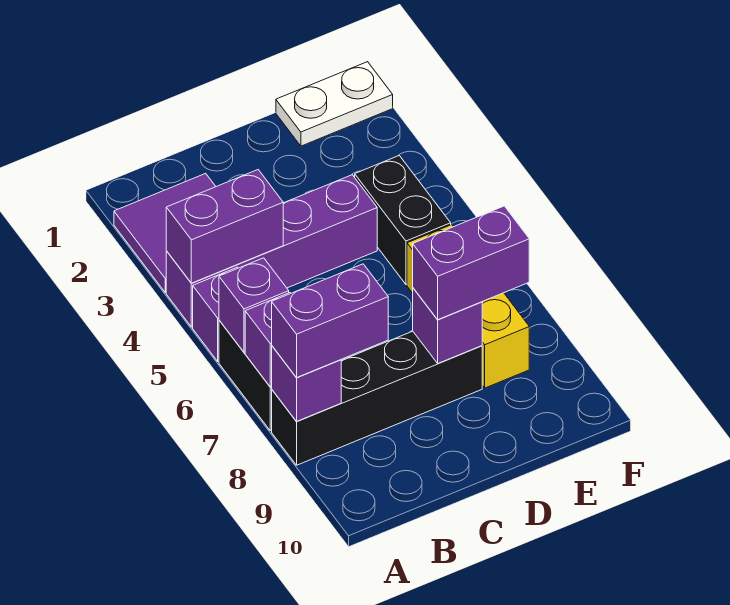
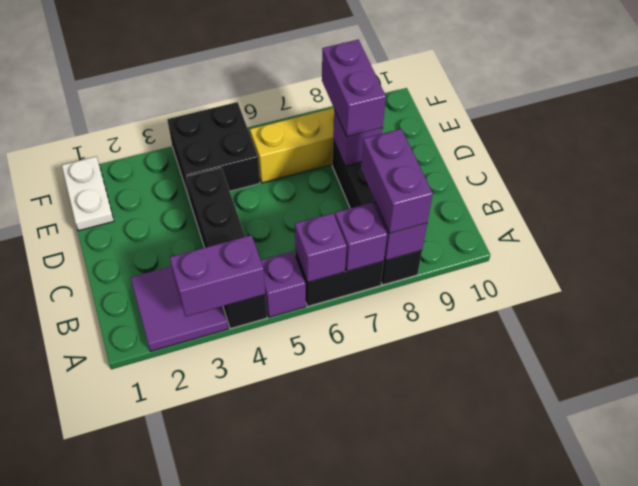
purple brick A4:D4 level 1 -> black brick A4:D4 level 1
purple brick A4:B4 level 2 -> purple brick A3:A4 level 2
black brick E4:E5 level 1 -> black brick E4:F5 level 1

